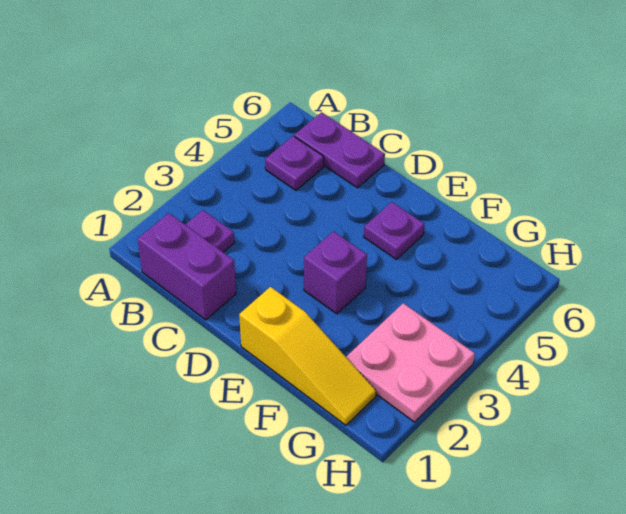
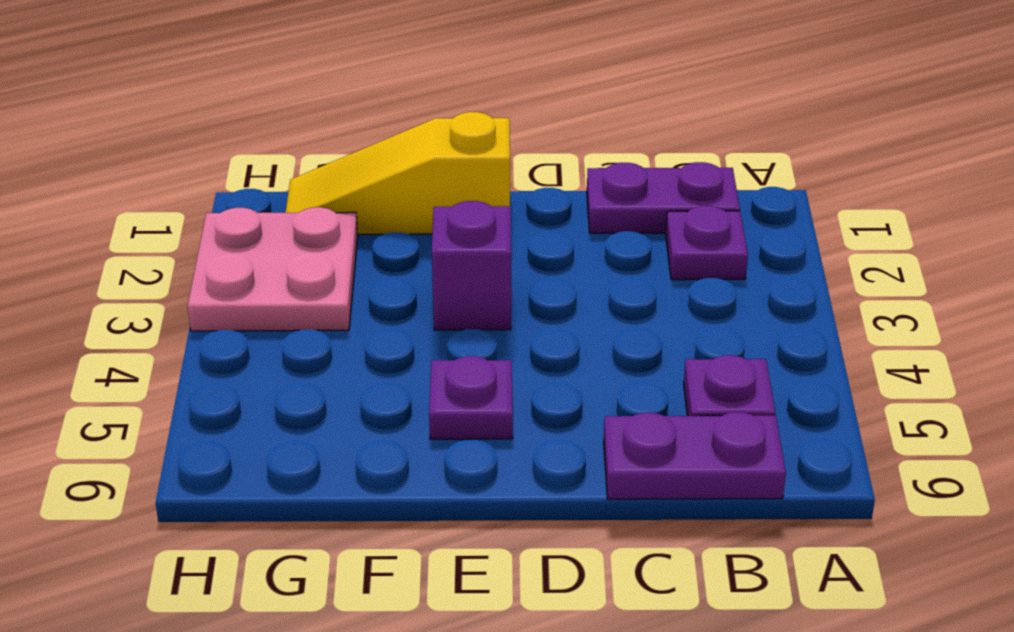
purple brick B1:C1 level 1 -> purple plate B1:C1 level 1

